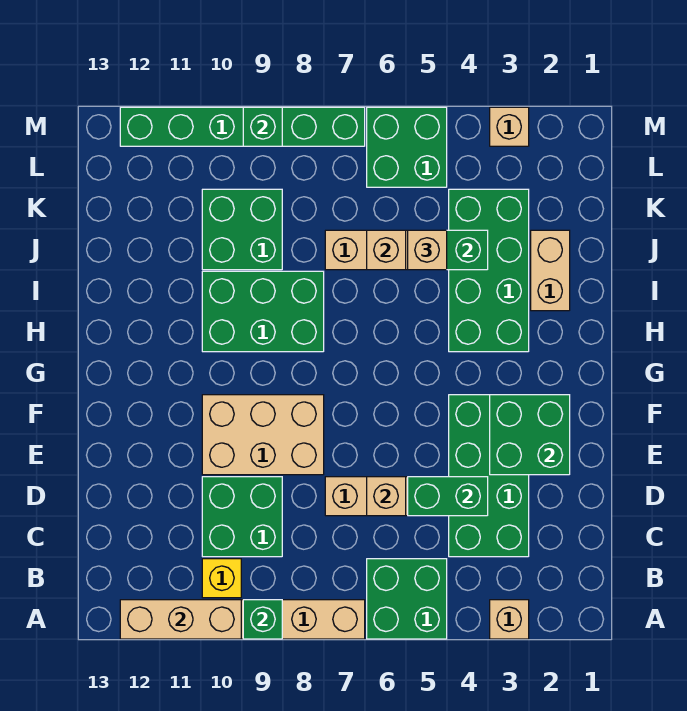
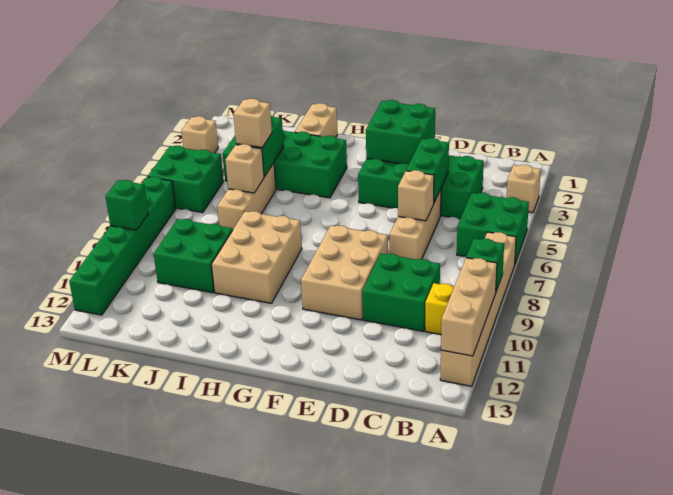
green brick H8:I10 level 1 -> tan brick H8:I10 level 1
tan brick I2:J2 level 1 -> tan brick I1:I2 level 1

